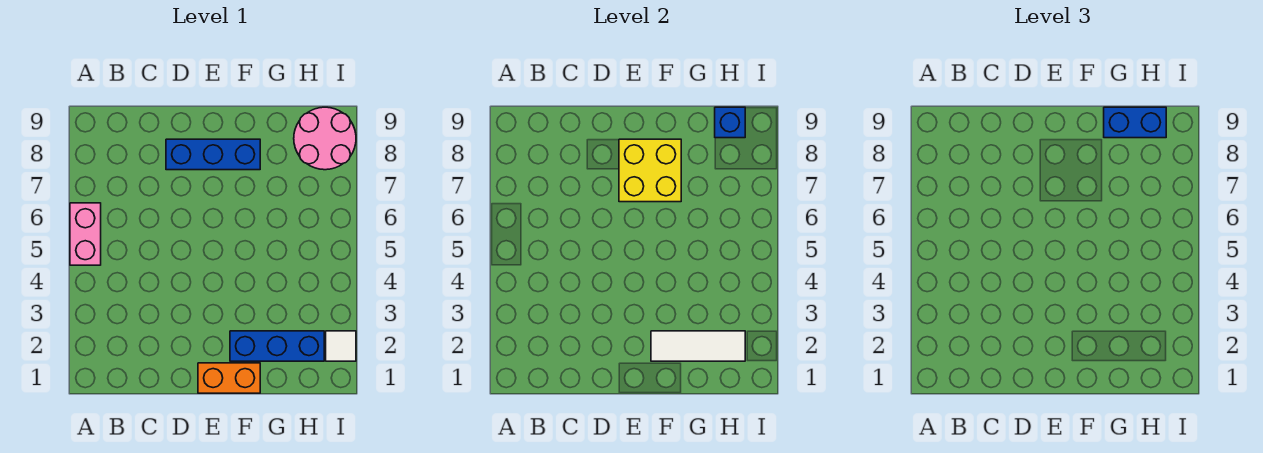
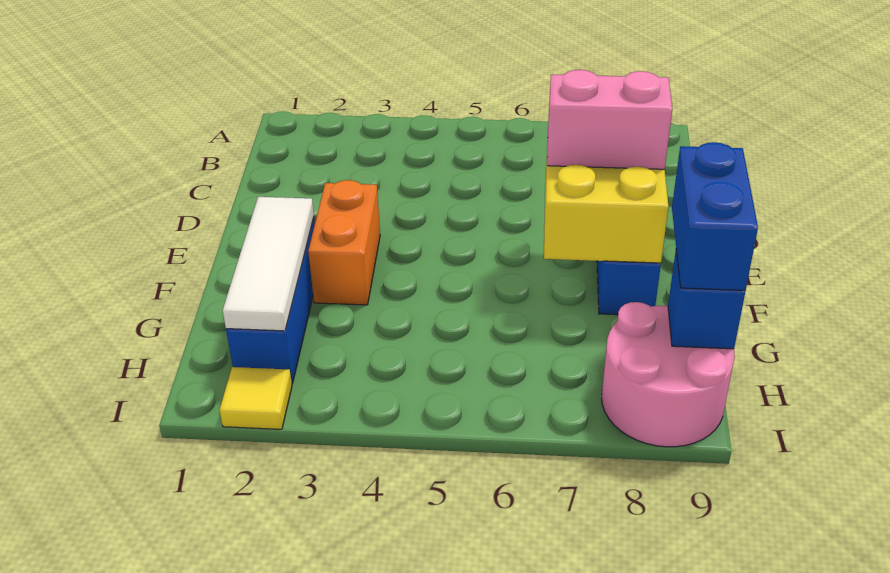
pink brick A5:A6 level 1 -> pink brick E7:E8 level 3
orange brick E1:F1 level 1 -> orange brick E3:F3 level 1
white tile I2 level 1 -> yellow tile I2 level 1

